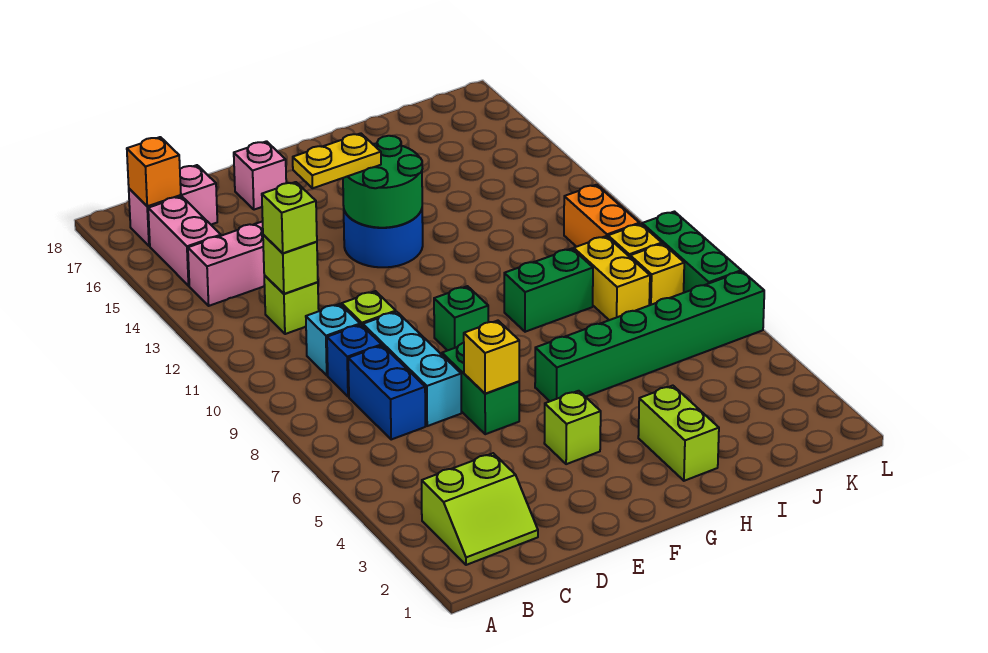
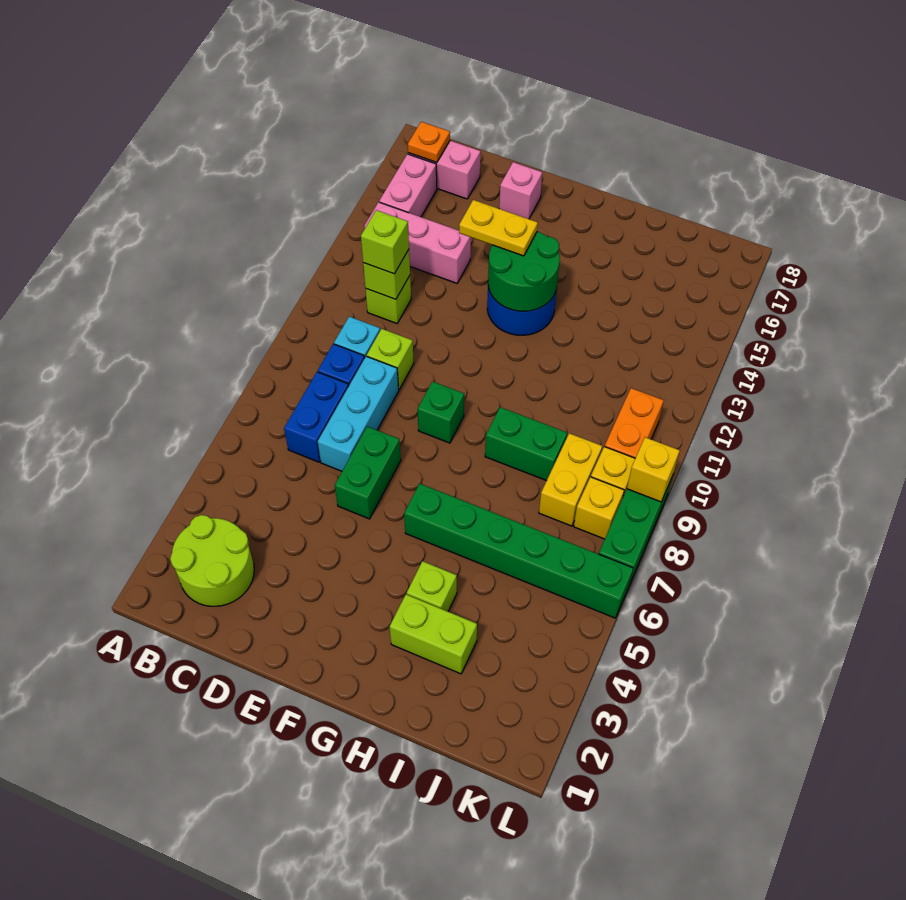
lime slope B2:C3 level 1 top 3 -> lime round brick B2:C3 level 1
orange brick B17 level 2 -> orange plate B17 level 2
yellow brick E6 level 2 -> yellow brick L9 level 2
lime brick F4 level 1 -> lime brick H4 level 1
lime brick H2:H3 level 1 -> lime brick H3:I3 level 1

